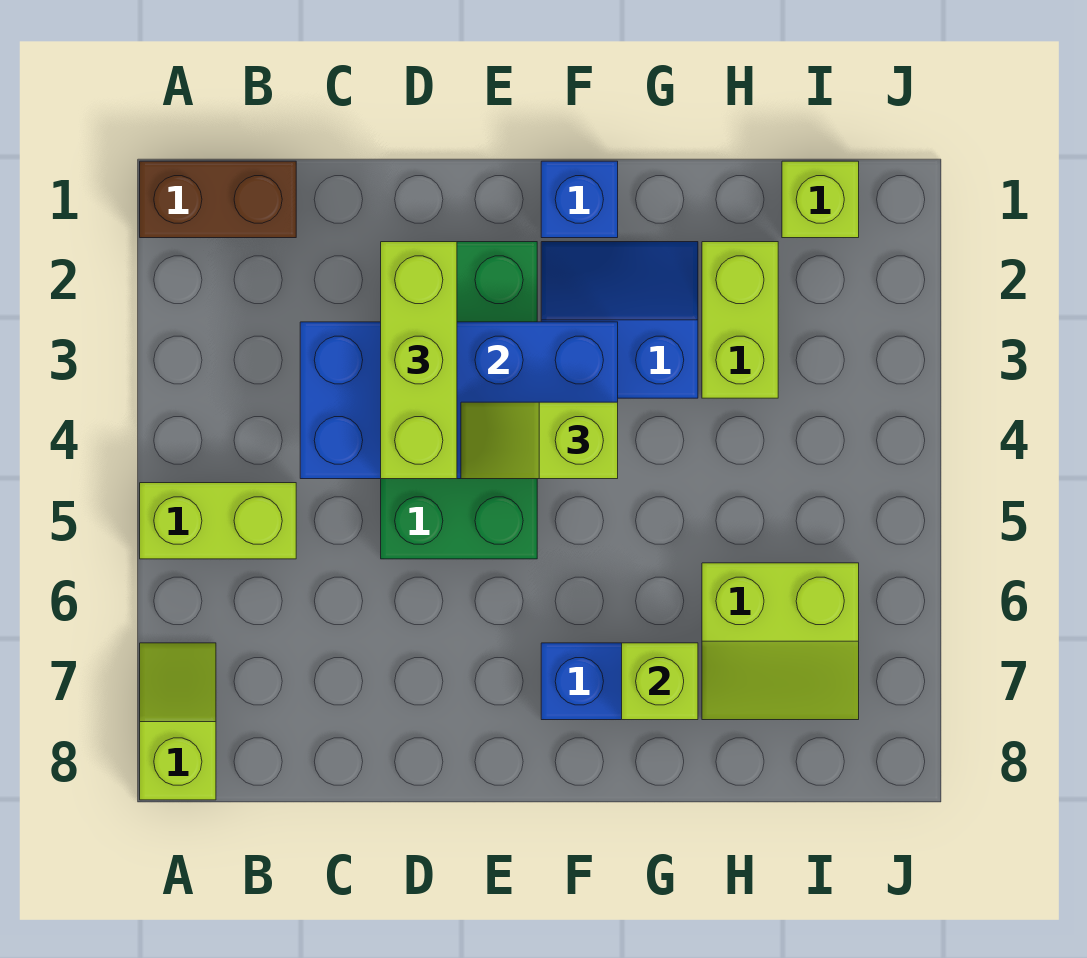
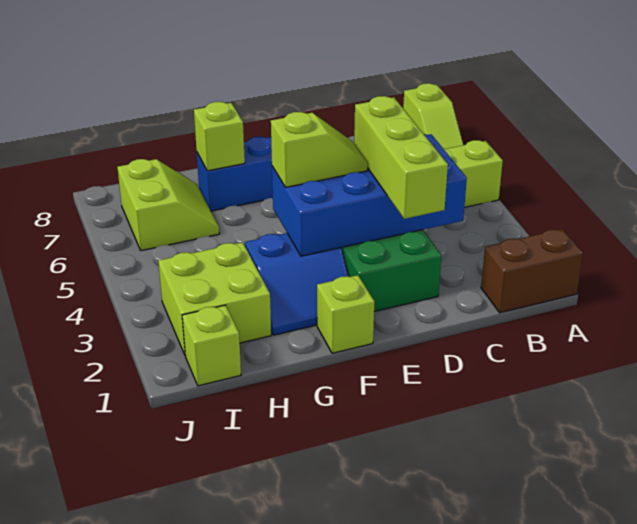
blue brick F1 level 1 -> lime brick F1 level 1
lime brick H2:H3 level 1 -> lime brick H2:I3 level 1
lime slope H6:I7 level 1 top 6 -> lime slope H6:I7 level 1 top I

